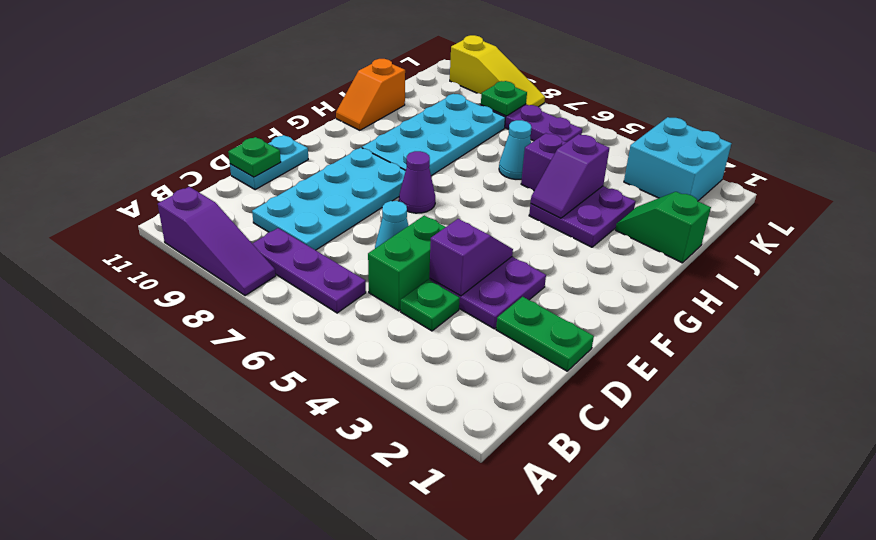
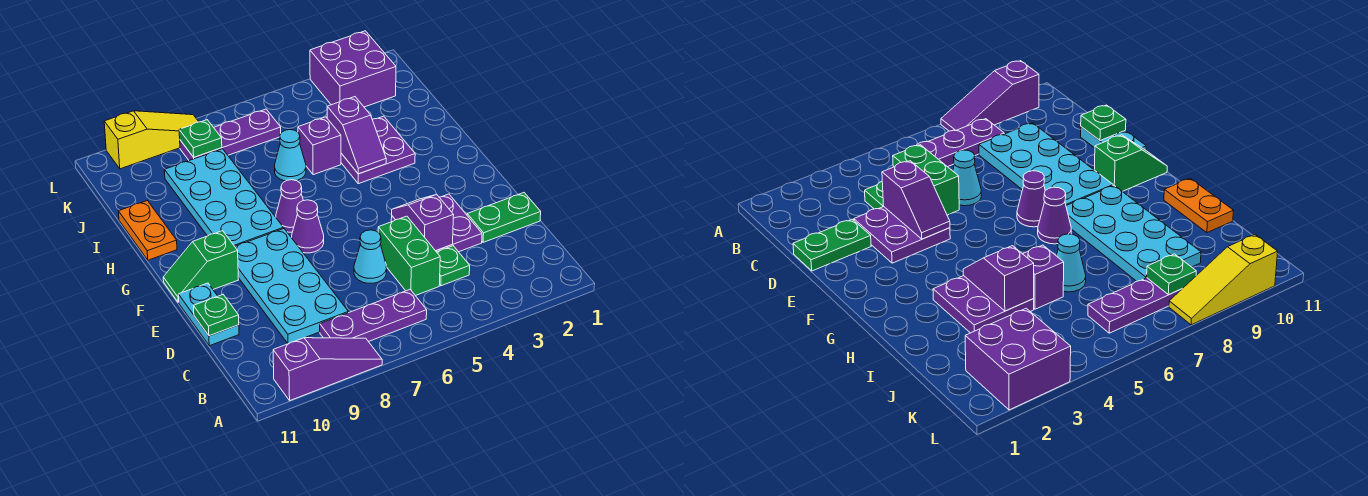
none -> purple cone G7 level 1
orange slope H11:I11 level 1 top I -> orange plate H11:I11 level 1
green slope I1:I2 level 1 top 1 -> green slope F10:F11 level 1 top 10
cyan brick K2:L3 level 1 -> purple brick K2:L3 level 1

